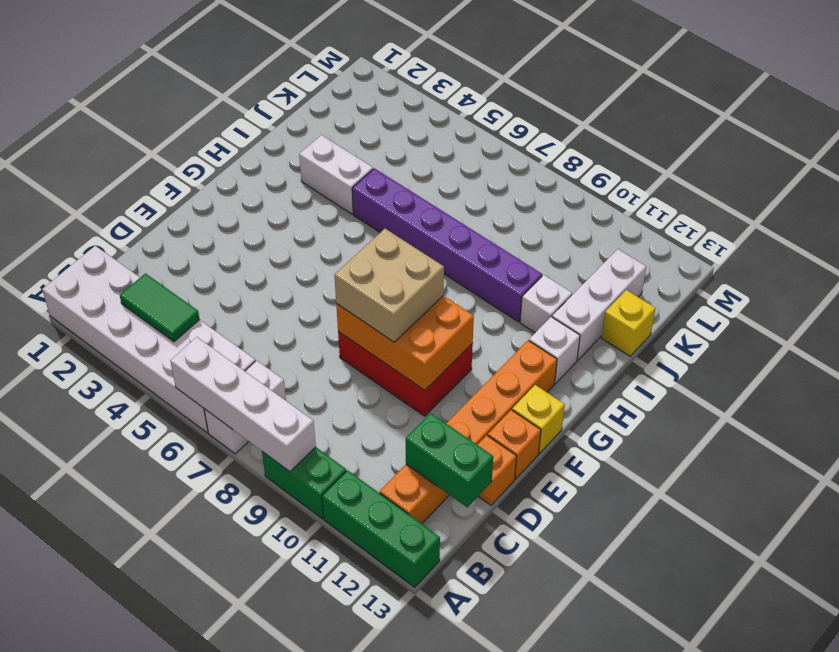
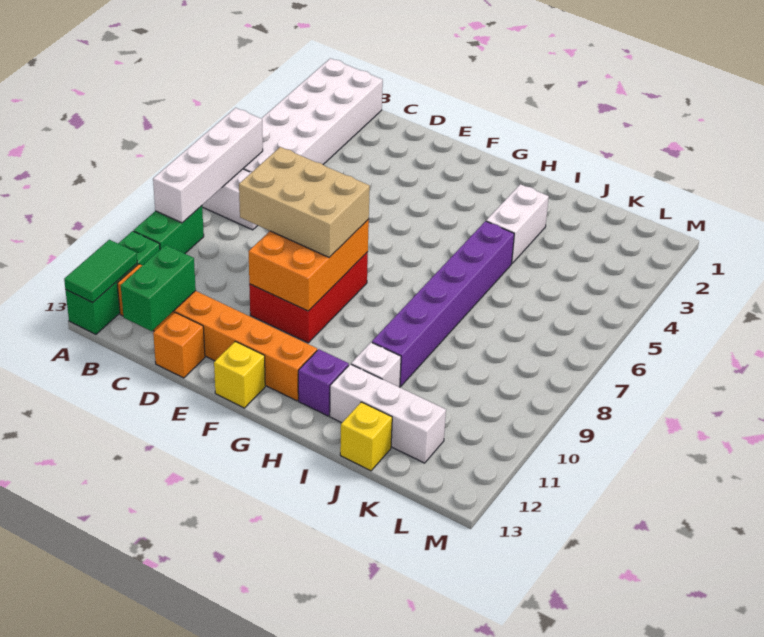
green tile B3:B4 level 2 -> green tile A12:A13 level 2
tan brick E8:F9 level 3 -> tan brick D8:F9 level 3
orange brick E13 level 1 -> none
white brick H12 level 1 -> purple brick H12 level 1

